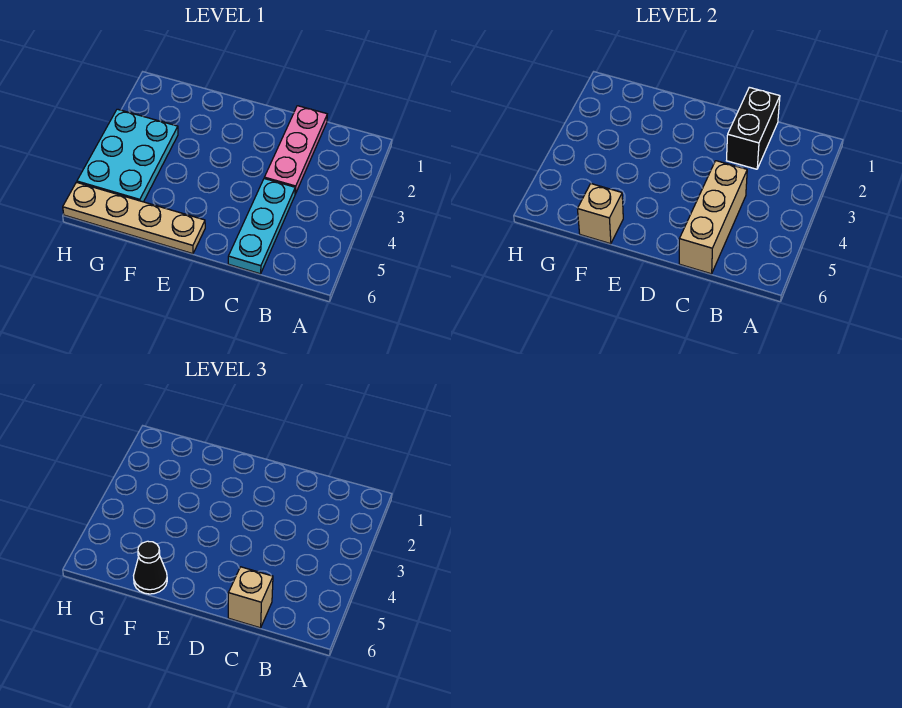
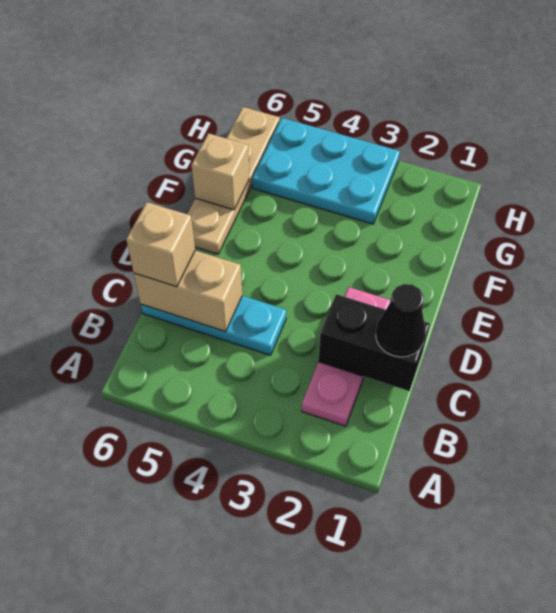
pink plate C1:C3 level 1 -> pink plate B2:D2 level 1
tan brick C4:C6 level 2 -> tan brick C5:C6 level 2
black cone F6 level 3 -> black cone C1 level 3

